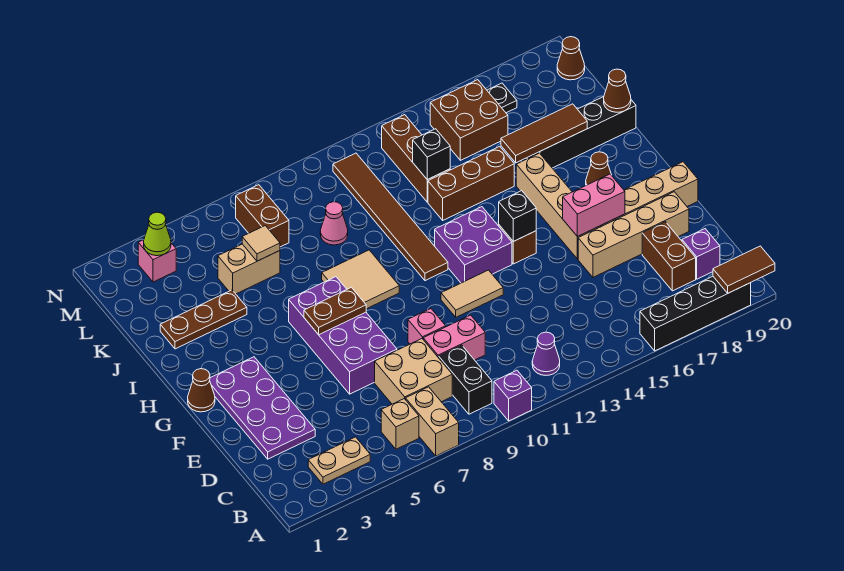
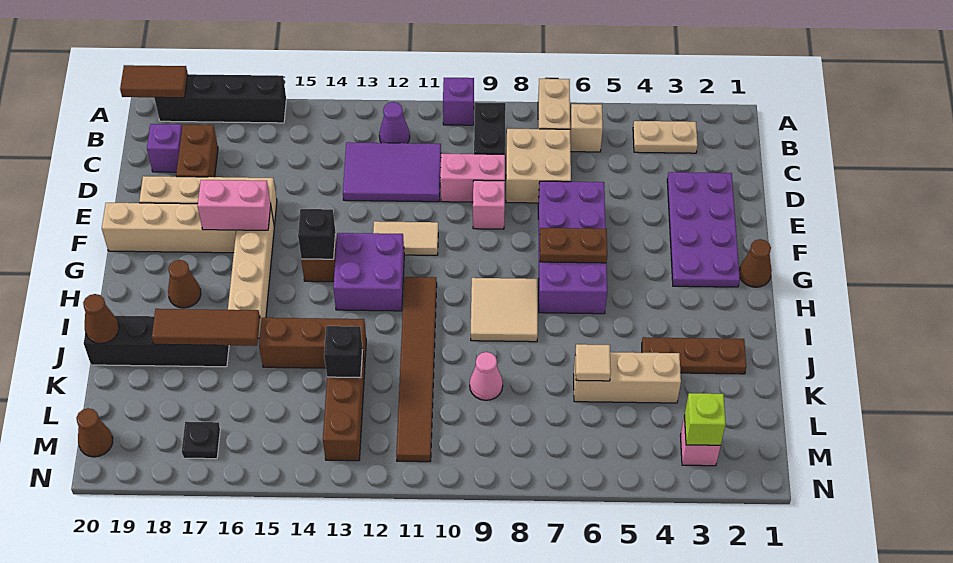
none -> purple tile C11:D13 level 1
tan brick K5:K6 level 1 -> tan brick K4:K6 level 1
brown brick L7:M7 level 1 -> none
brown brick L15:M16 level 1 -> none
lime cone M3 level 2 -> lime brick M3 level 2

